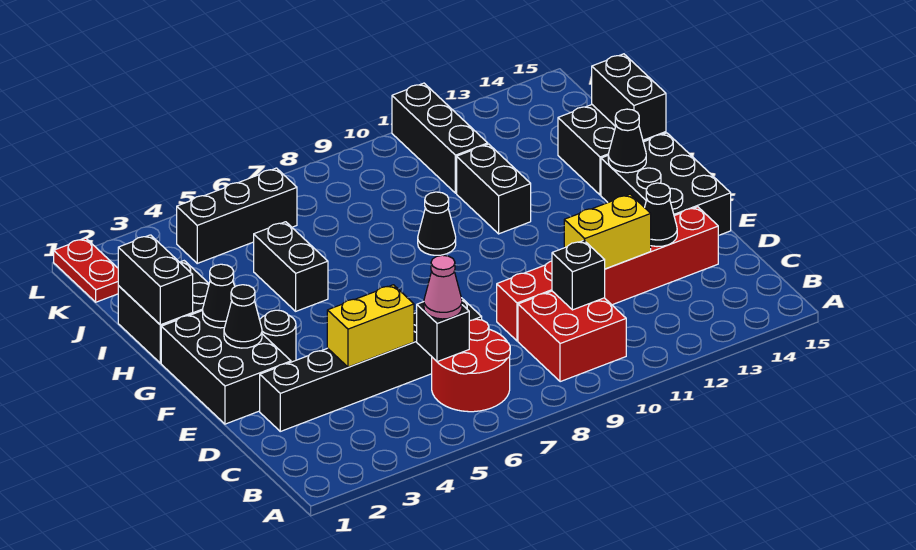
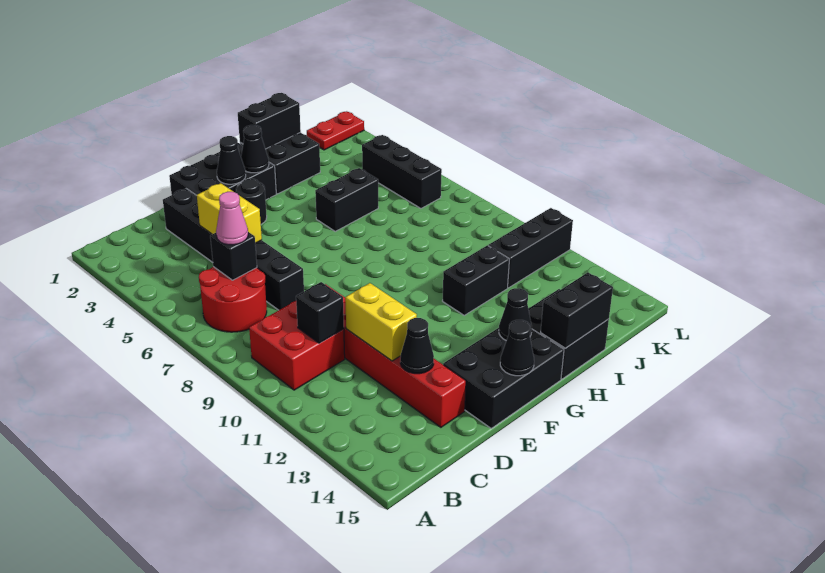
black cone H9 level 1 -> black cone F15 level 2

